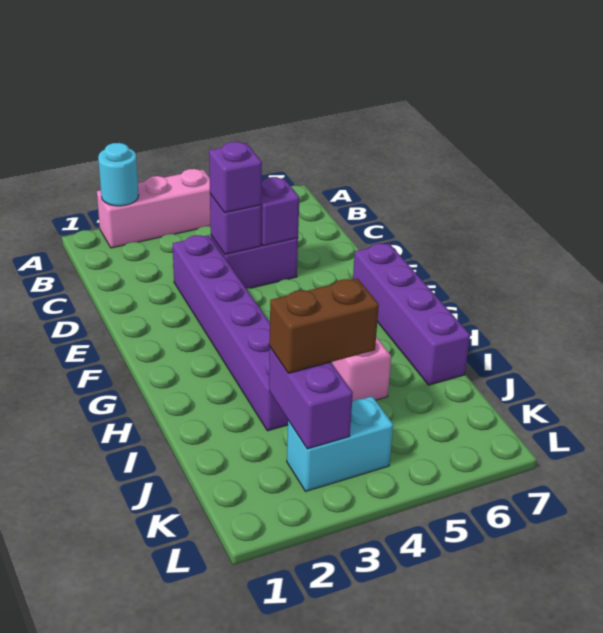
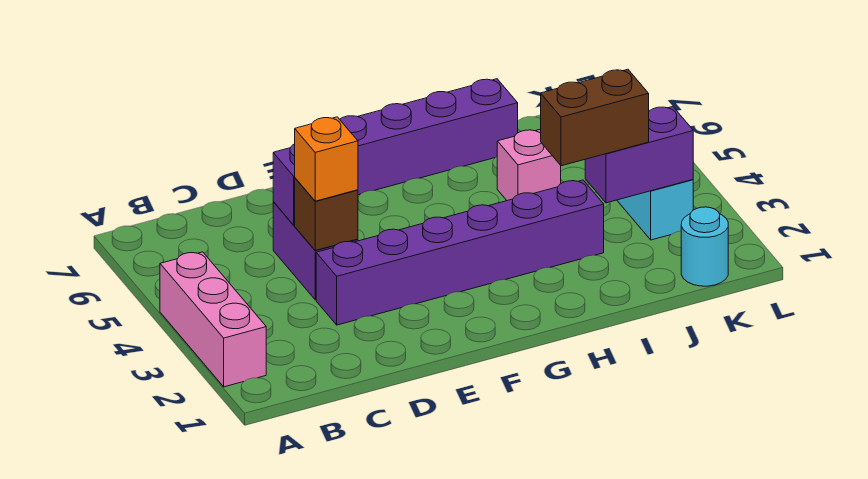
cyan round brick A2 level 2 -> cyan round brick K1 level 1
purple brick D4 level 2 -> brown brick D4 level 2
purple brick D4 level 3 -> orange brick D4 level 3
brown brick J3:J4 level 3 -> brown brick I3:J3 level 3

